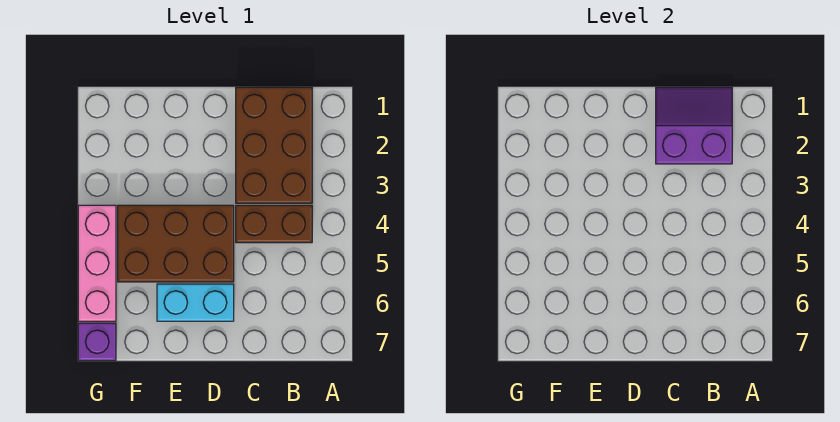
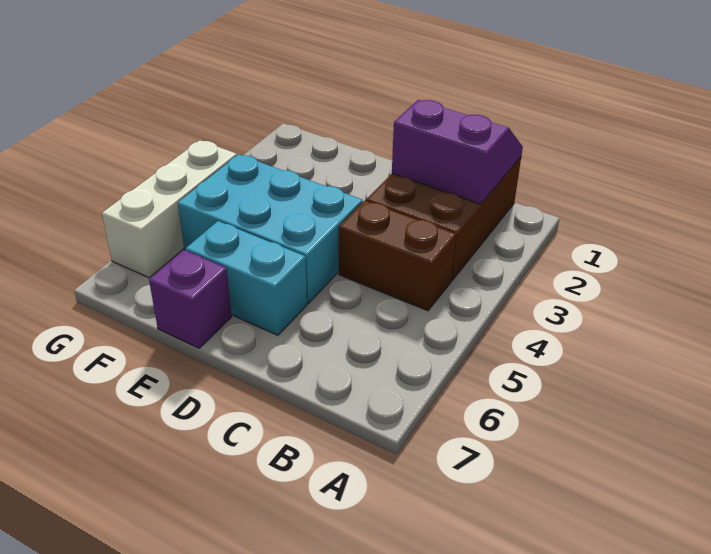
brown brick D4:F5 level 1 -> cyan brick D4:F5 level 1
pink brick G4:G6 level 1 -> white brick G4:G6 level 1
purple brick G7 level 1 -> purple brick E7 level 1

